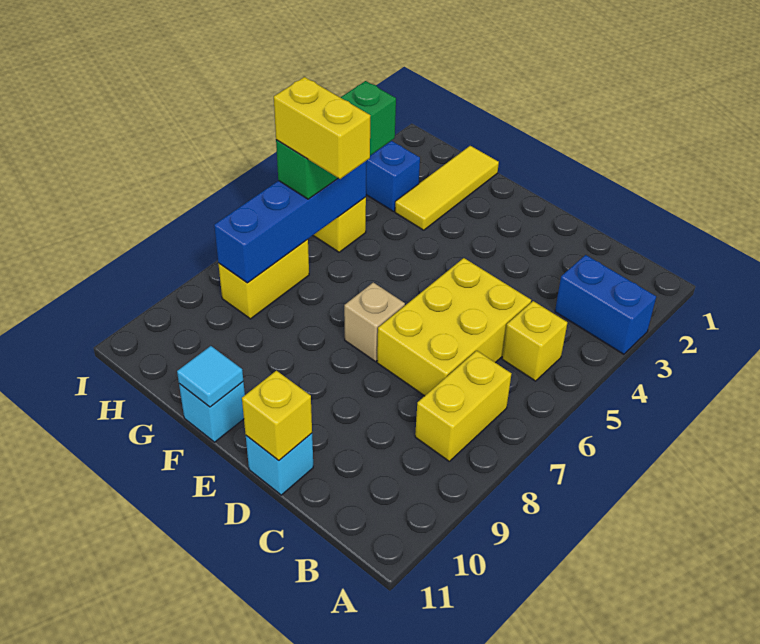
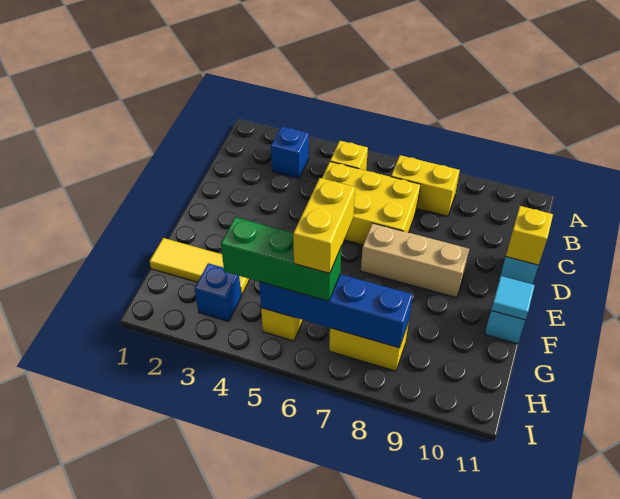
blue brick A3:B3 level 1 -> blue brick B3 level 1
tan brick E7 level 1 -> tan brick E7:E9 level 1

